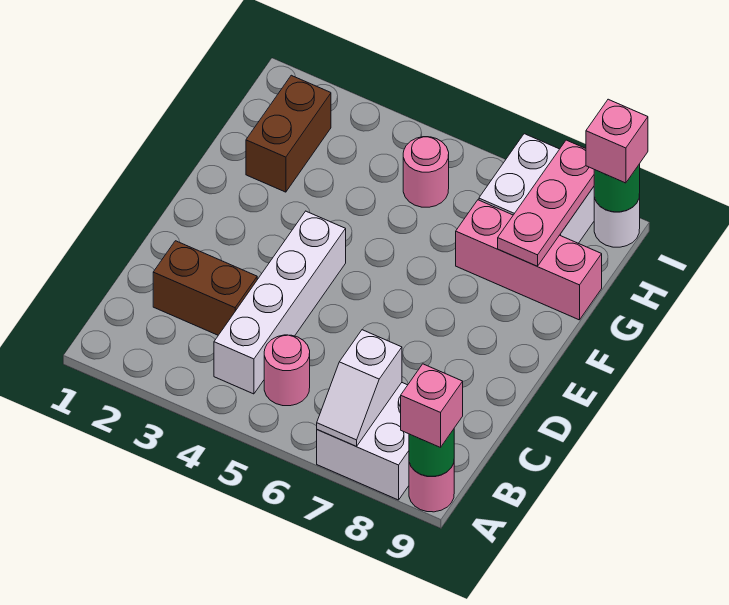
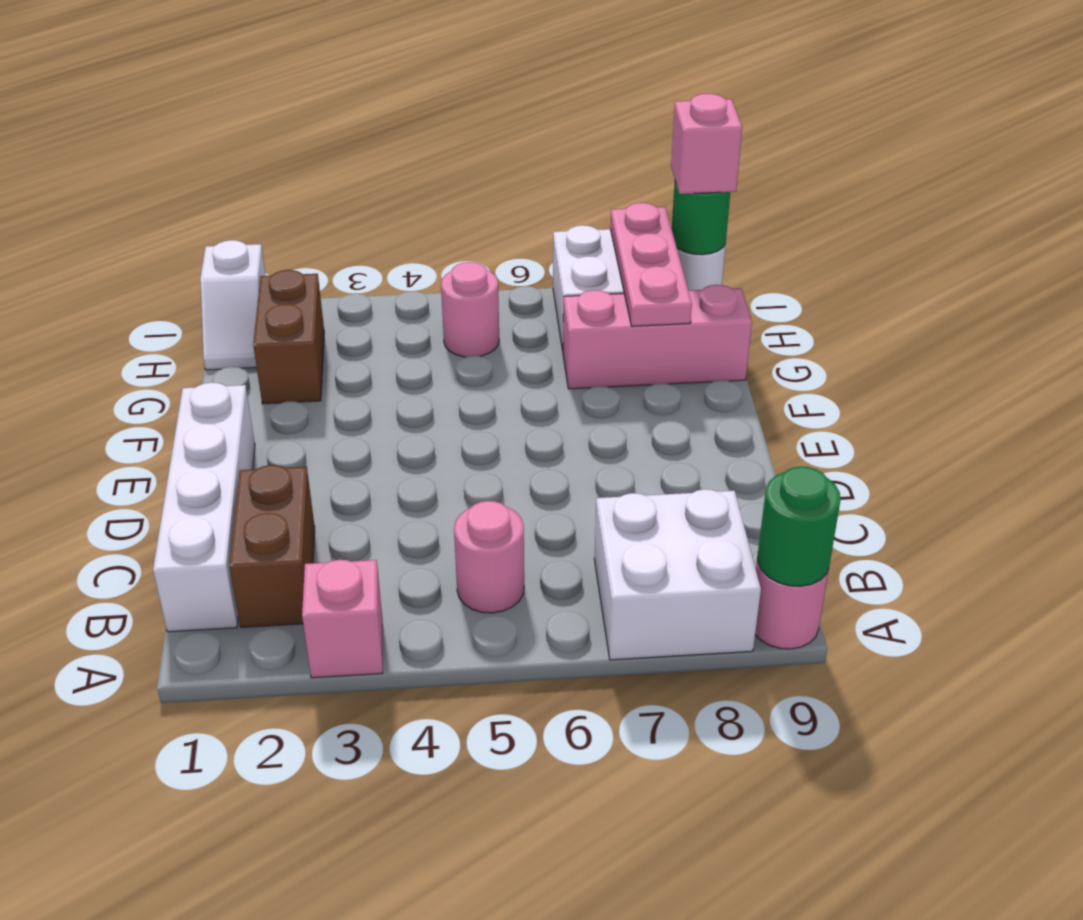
white slope A7:B7 level 2 top B -> white slope H1:I1 level 1 top I
pink brick A9 level 3 -> pink brick A3 level 1
white brick B4:E4 level 1 -> white brick B1:E1 level 1
brown brick C2:C3 level 1 -> brown brick B2:C2 level 1

